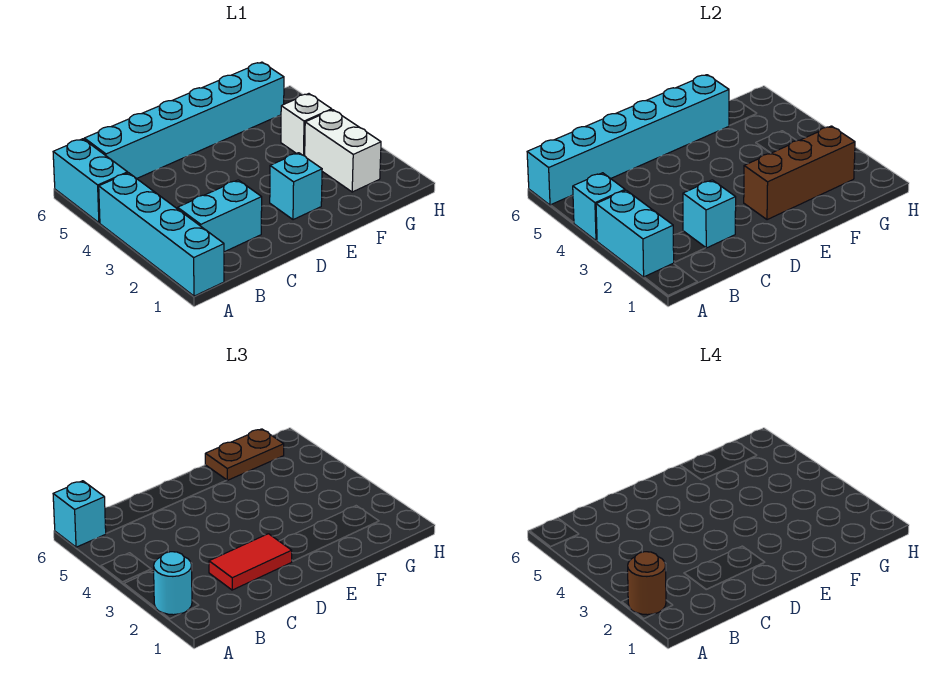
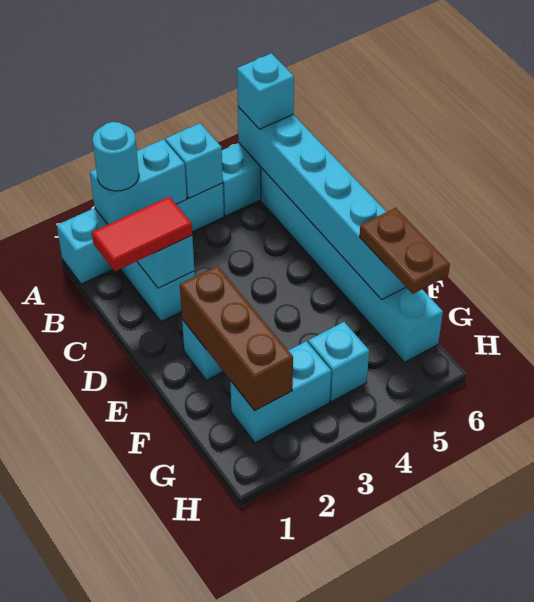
brown round brick A2 level 4 -> none
red tile C2:D2 level 3 -> red tile C1:C2 level 3
white brick G2:G3 level 1 -> cyan brick G2:G3 level 1
white brick G4 level 1 -> cyan brick G4 level 1

